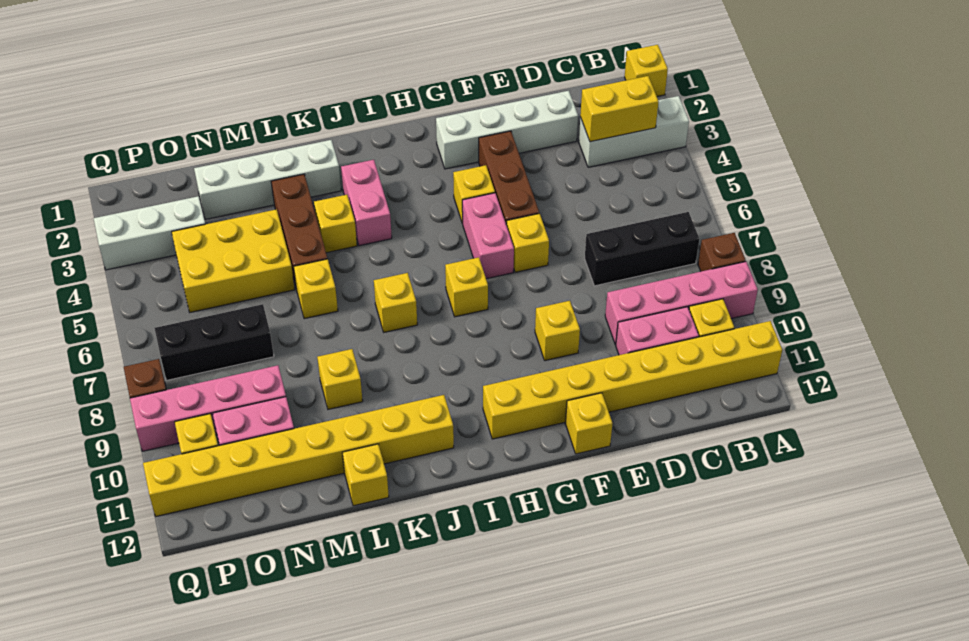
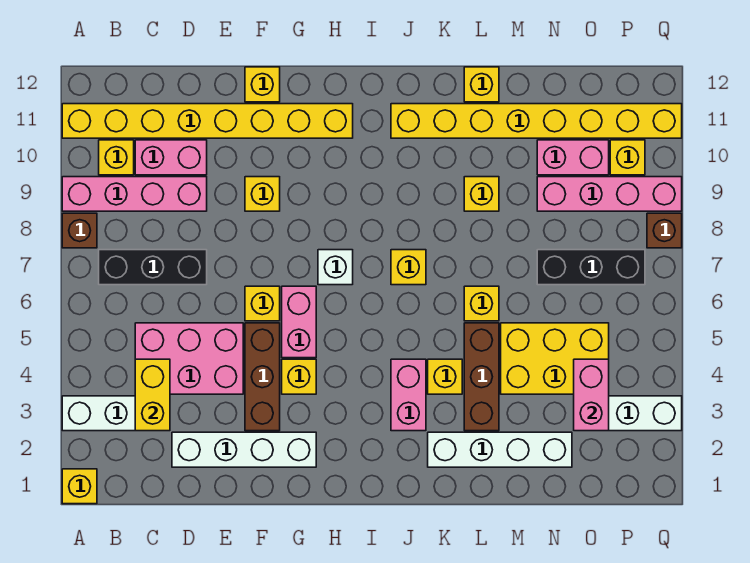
yellow brick B3:C3 level 2 -> yellow brick C3:C4 level 2
none -> pink brick C4:E5 level 1
yellow brick H7 level 1 -> white brick H7 level 1
none -> pink brick O3:O4 level 2

